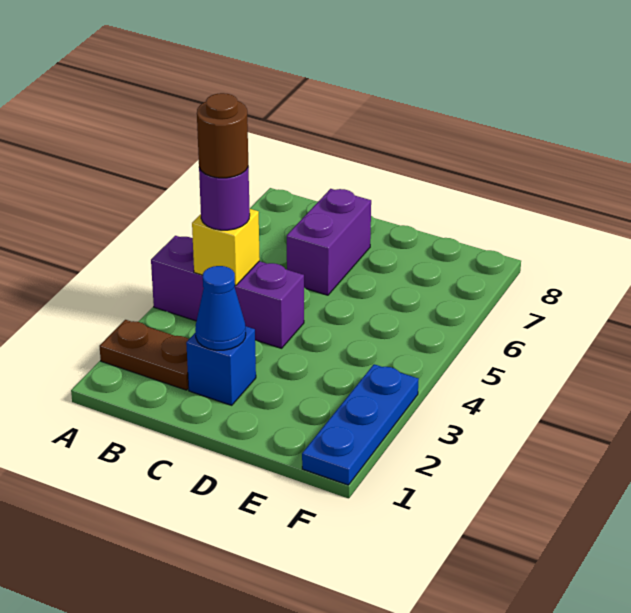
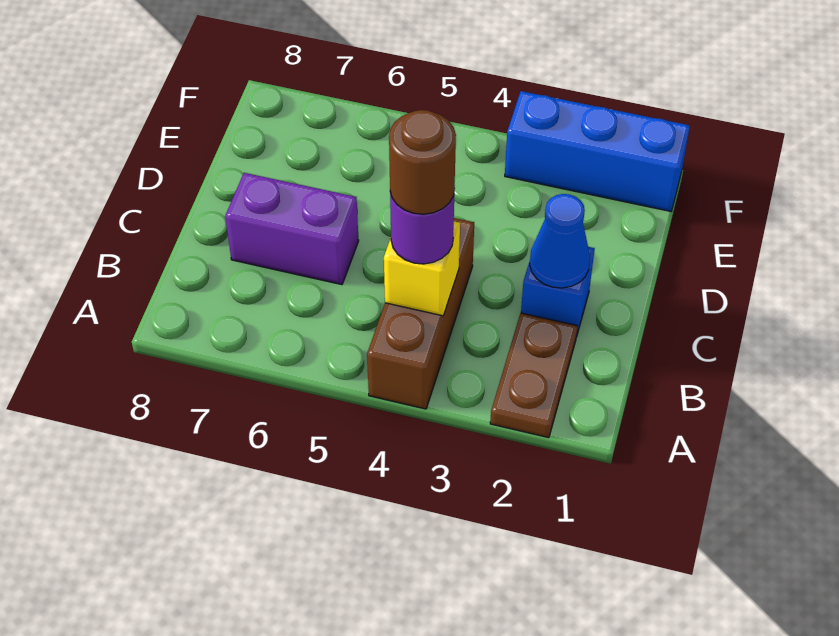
purple brick A4:C4 level 1 -> brown brick A4:C4 level 1
blue plate F1:F3 level 1 -> blue brick F1:F3 level 1

